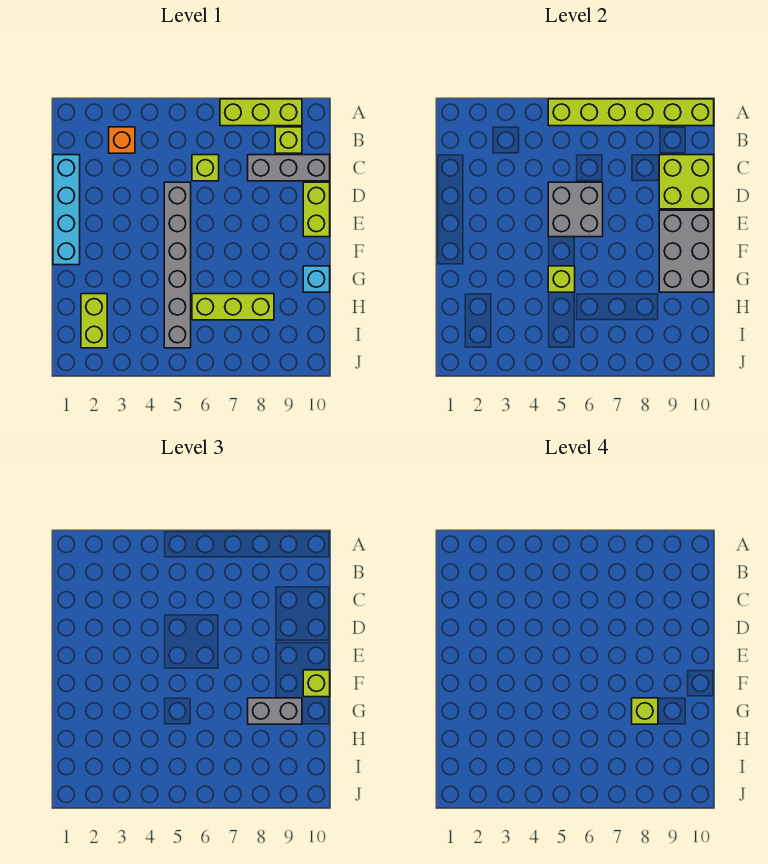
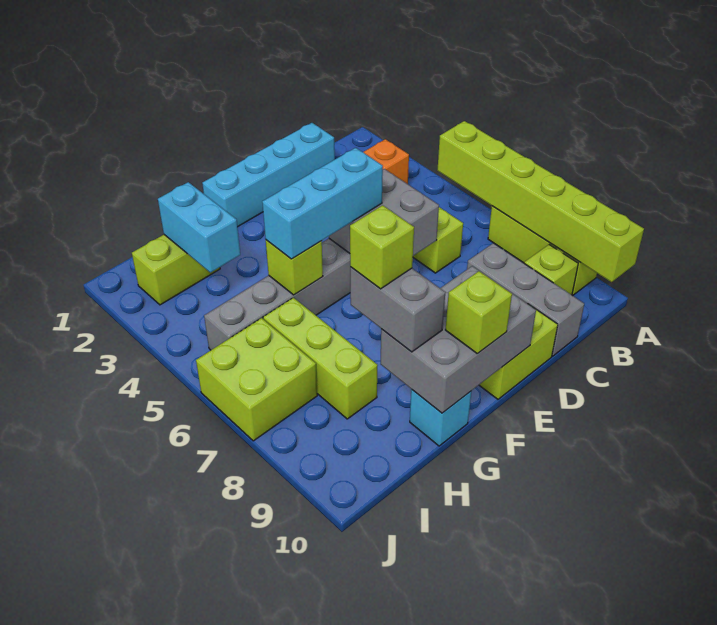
lime brick C9:D10 level 2 -> lime brick I6:J7 level 1
none -> cyan brick E5:G5 level 3
none -> cyan brick H2:H3 level 2

